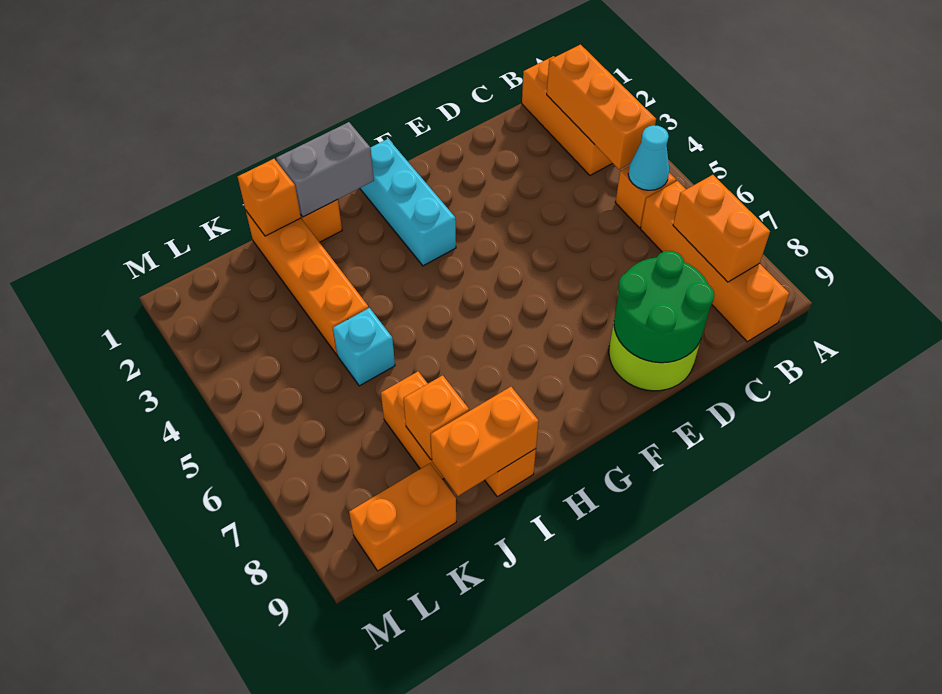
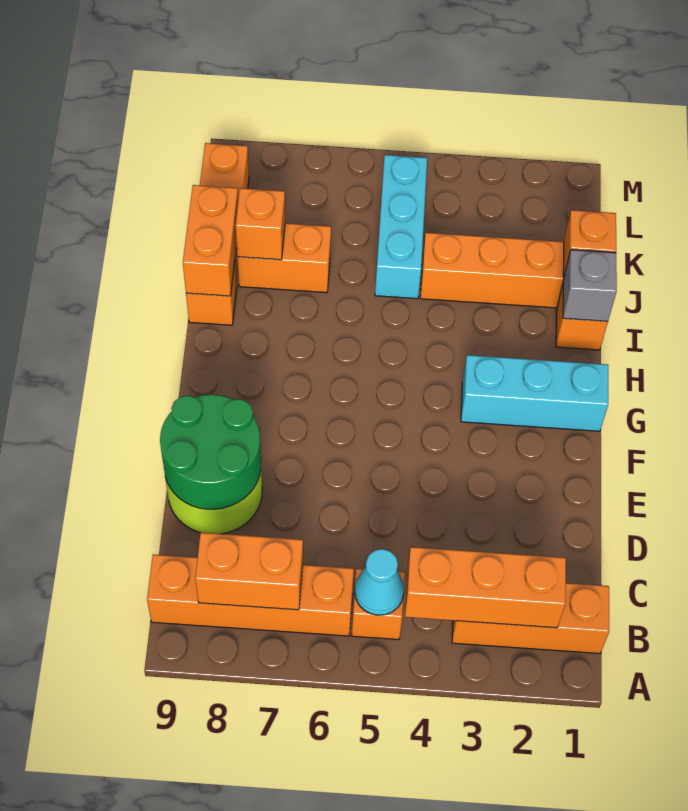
grey brick H1:I1 level 2 -> grey brick I1 level 2
cyan brick J5 level 1 -> cyan brick J5:L5 level 1

